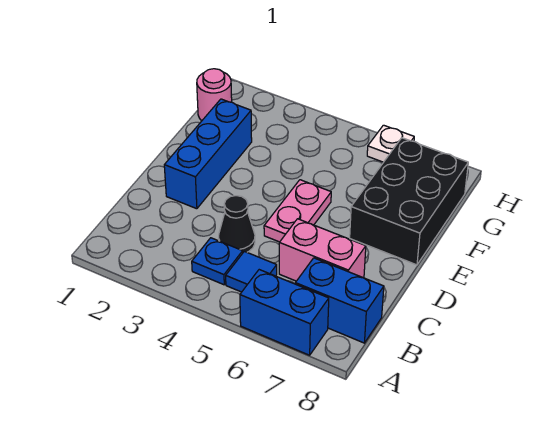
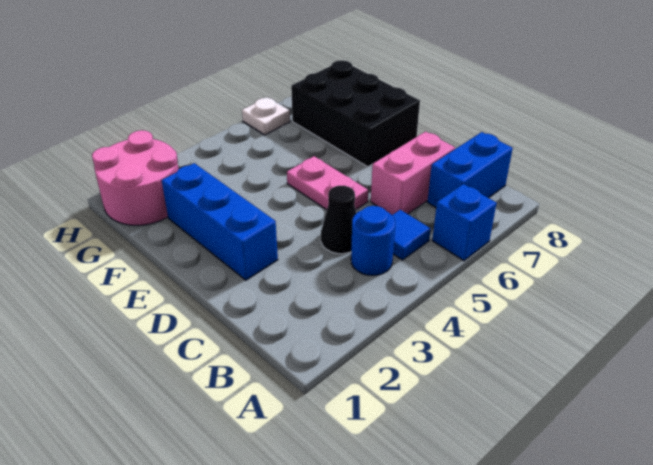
blue brick A6:A7 level 1 -> blue brick A6 level 1
blue plate B4 level 1 -> blue round brick B4 level 1
pink round brick G1 level 1 -> pink round brick G1:H2 level 1

